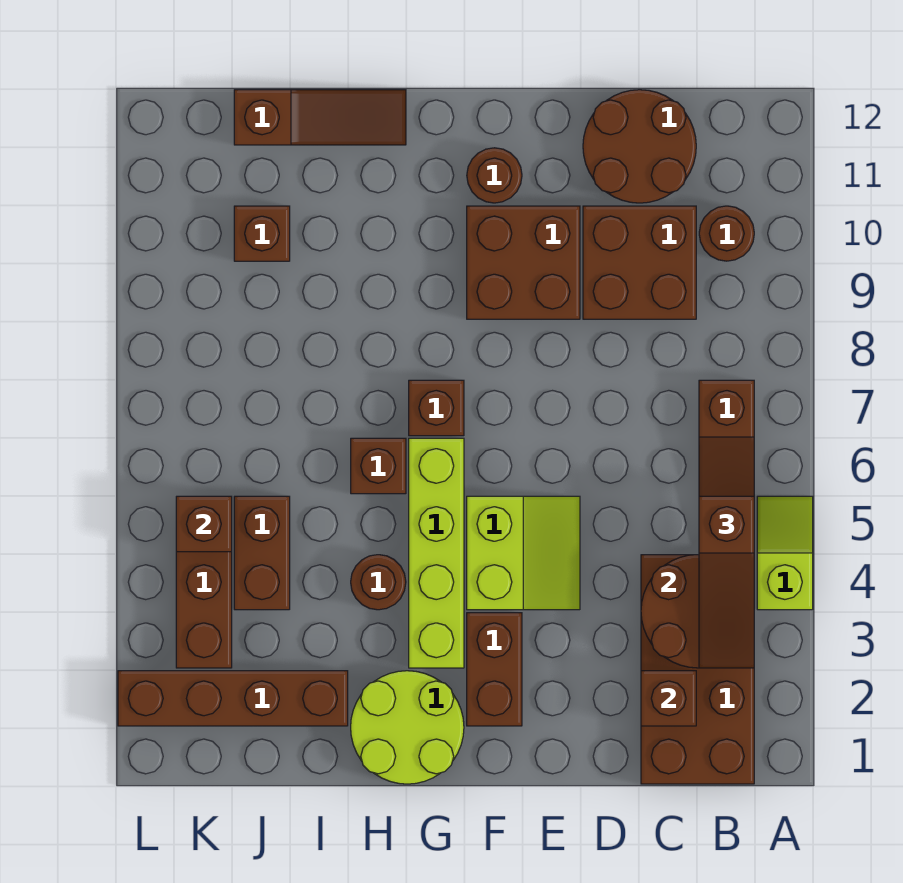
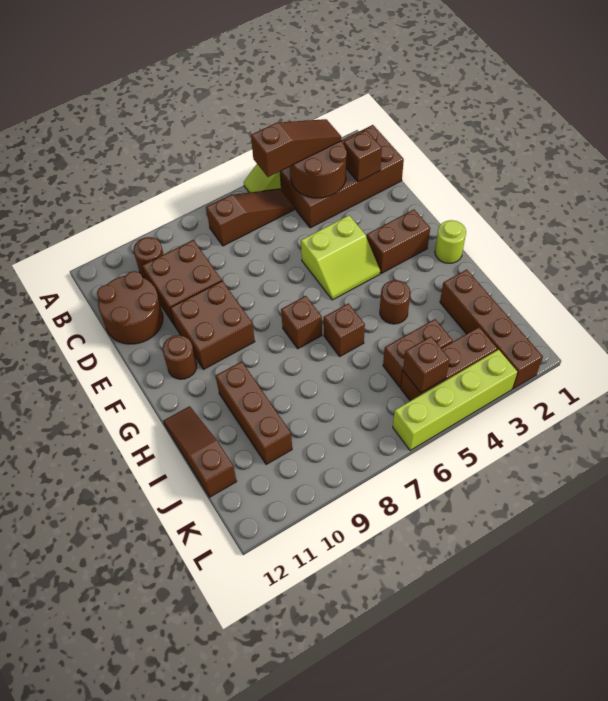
lime slope E4:F5 level 1 top F -> lime slope E4:F5 level 1 top E
lime round brick G1:H2 level 1 -> lime round brick G1 level 1
lime brick G3:G6 level 1 -> lime brick L3:L6 level 1
brown brick J10 level 1 -> brown brick H10:J10 level 1

